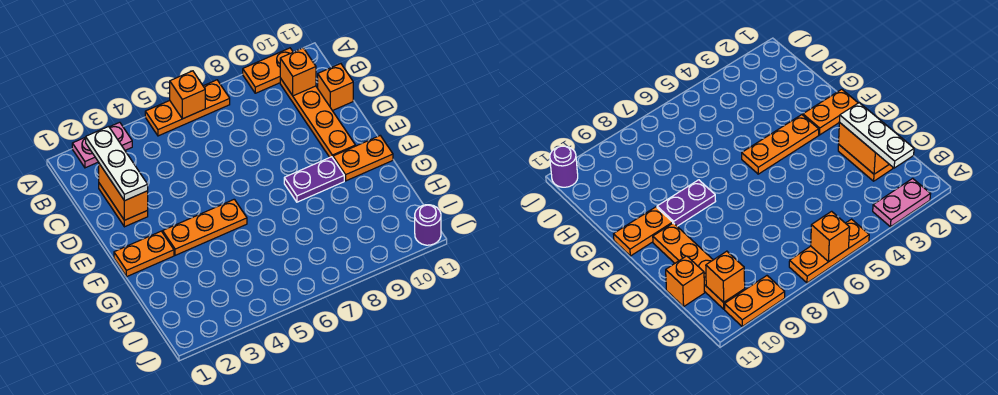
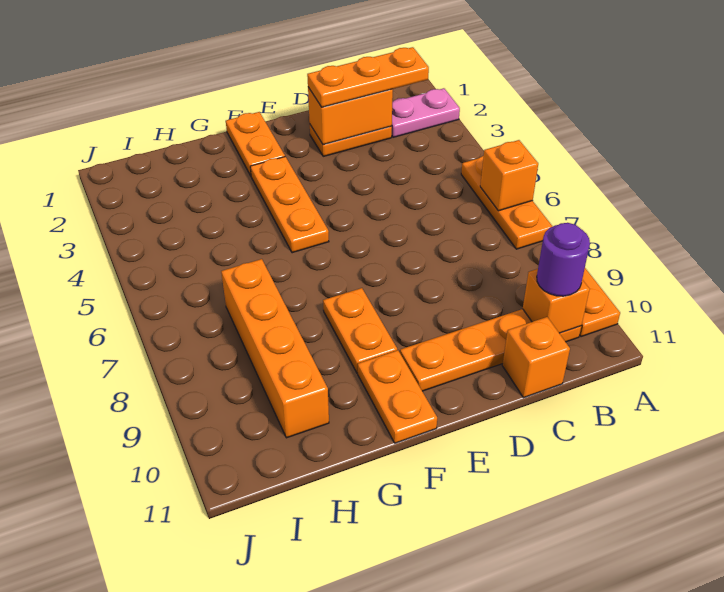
pink plate A2:A3 level 1 -> pink plate A2:B2 level 1
white plate B2:D2 level 3 -> orange plate B2:D2 level 3
purple plate F8:F9 level 1 -> orange plate F8:F9 level 1
none -> orange brick H7:H10 level 1
purple round brick J11 level 1 -> purple round brick B10 level 3

